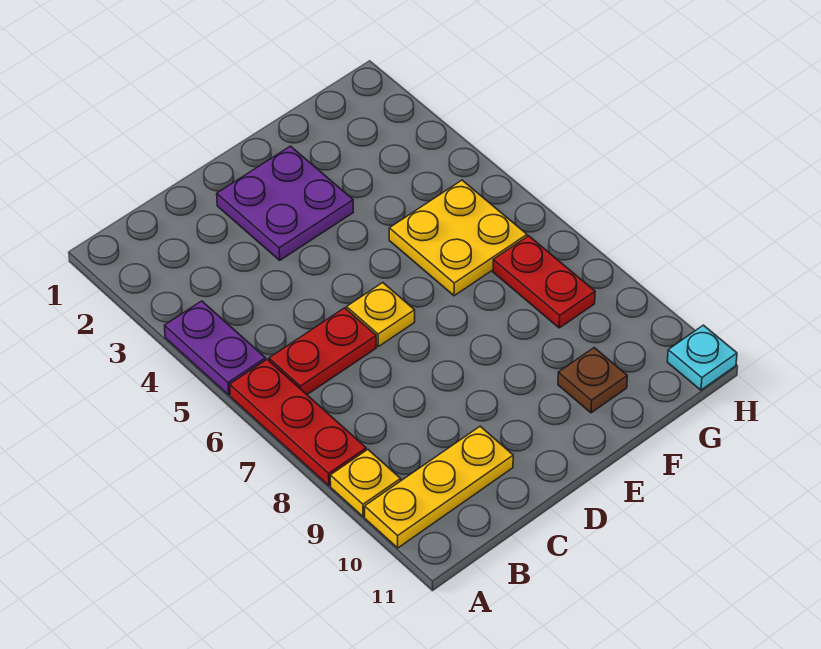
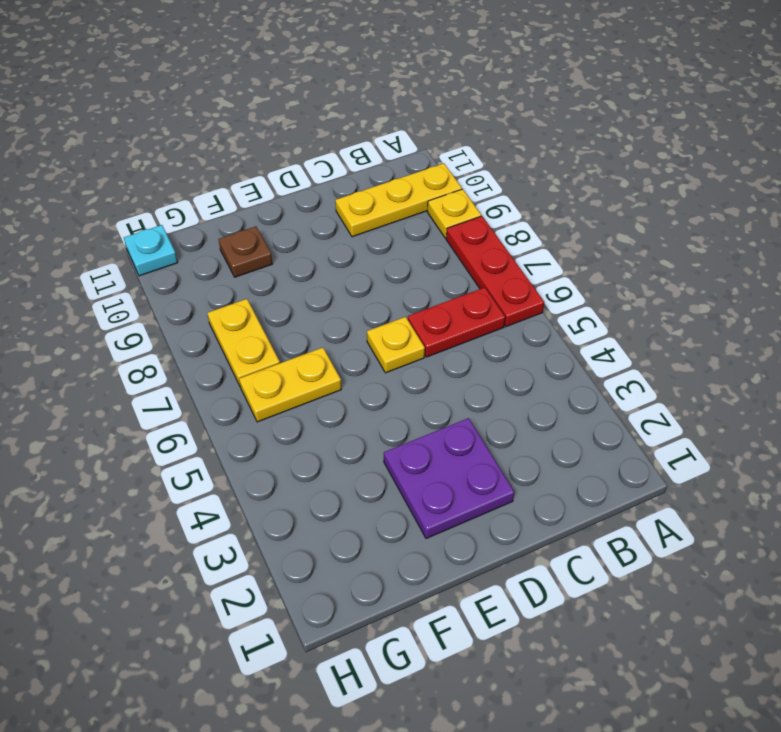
purple plate A4:A5 level 1 -> none
yellow plate F5:G6 level 1 -> yellow plate F6:G6 level 1
red plate G7:G8 level 1 -> yellow plate G7:G8 level 1

